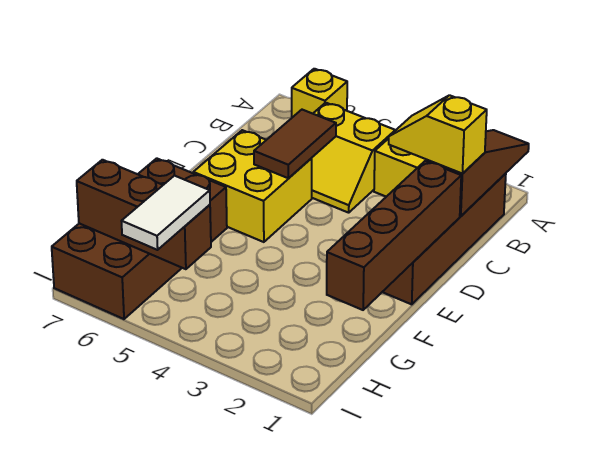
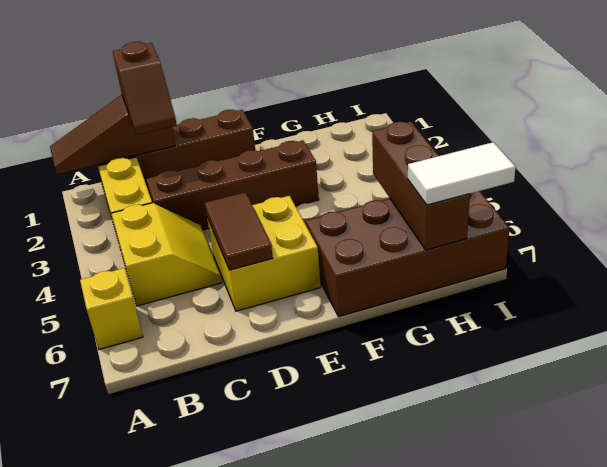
yellow slope C1:C2 level 3 top 1 -> brown slope C1:C2 level 3 top 1
brown tile C5:D5 level 2 -> brown tile D5:D6 level 2
brown brick D1:G1 level 2 -> brown brick C3:F3 level 1
white tile H5:I5 level 3 -> white tile H7:I7 level 3

